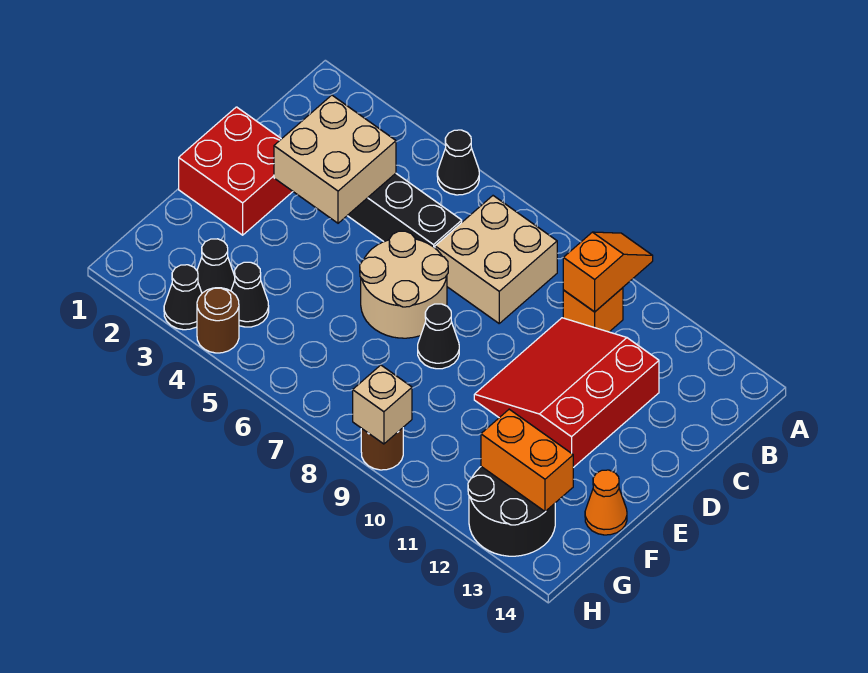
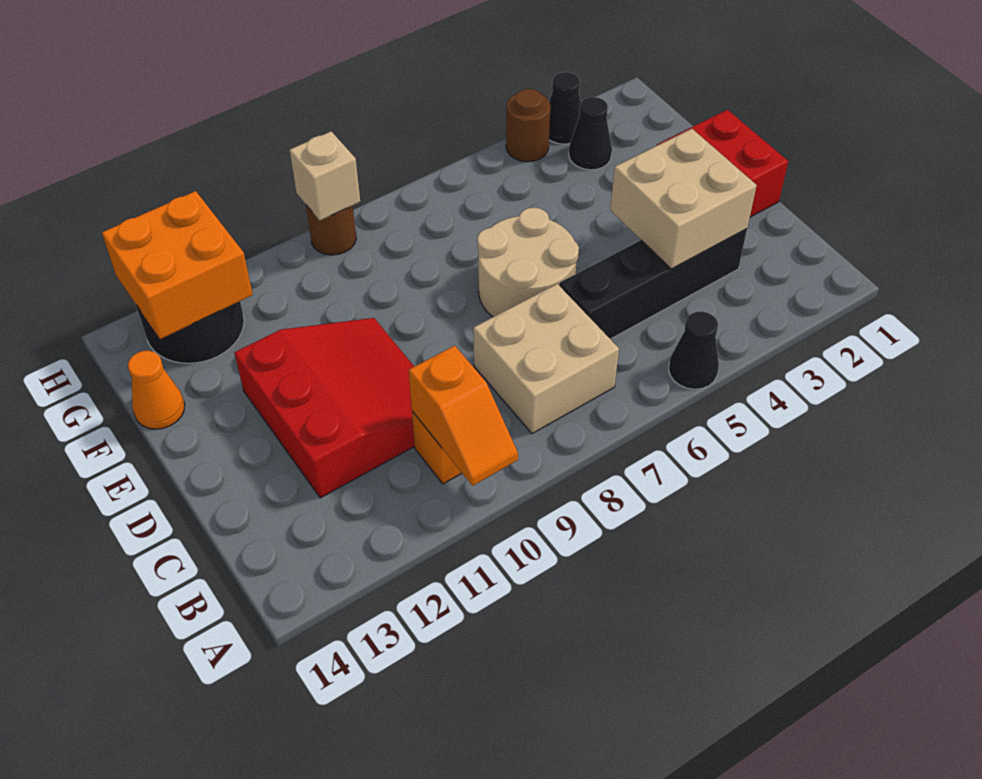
black cone E8 level 1 -> none
black cone G4 level 1 -> none
orange brick G12:G13 level 2 -> orange brick G12:H13 level 2

